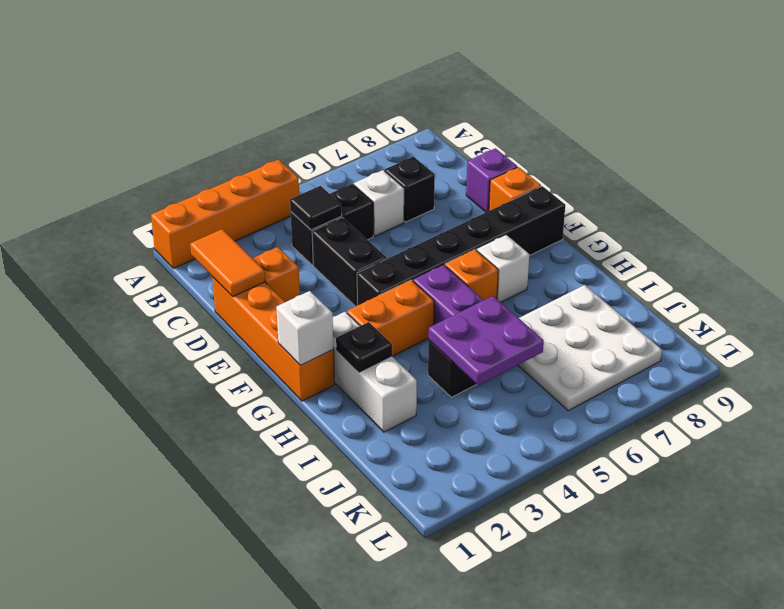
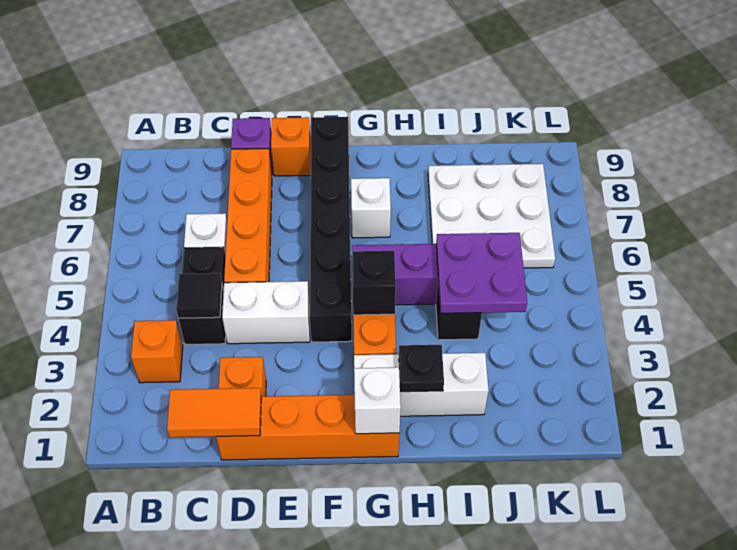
orange brick A1:A4 level 1 -> orange brick D5:D8 level 1
black brick C7 level 1 -> black brick G4 level 2
black brick D4:E4 level 1 -> white brick D4:E4 level 1
orange brick G6 level 1 -> orange brick B3 level 1

